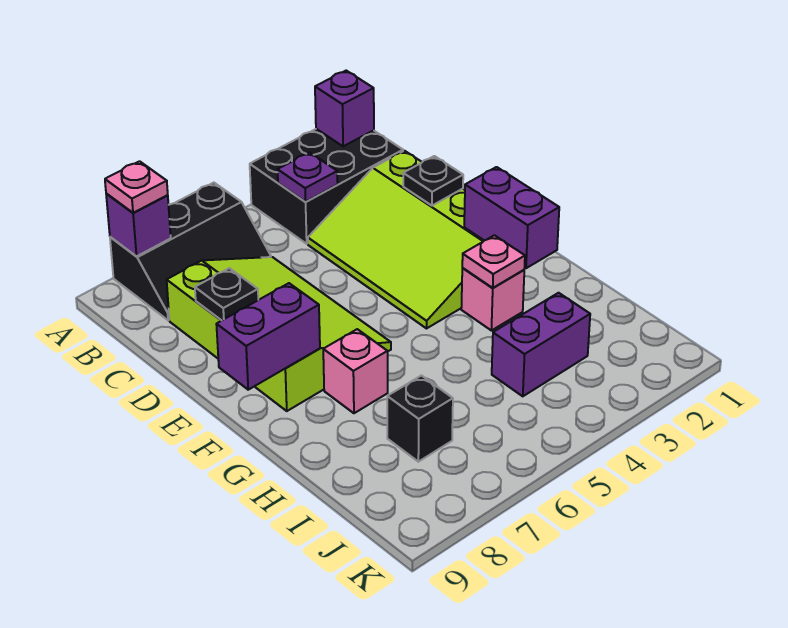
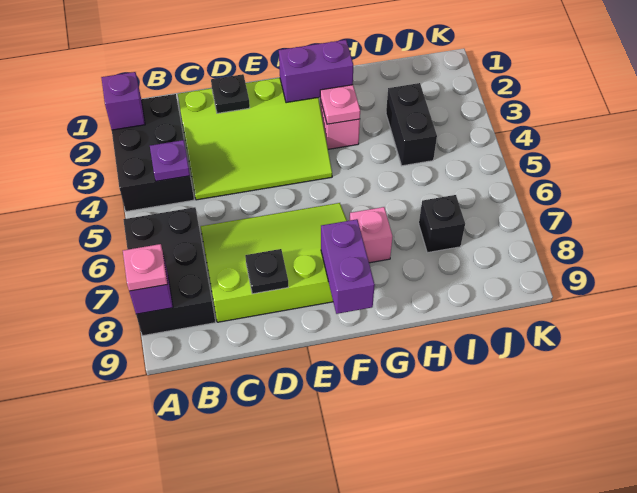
black slope A6:B8 level 1 top A -> black brick A6:B8 level 1
purple brick I3:I4 level 1 -> black brick I3:I4 level 1

